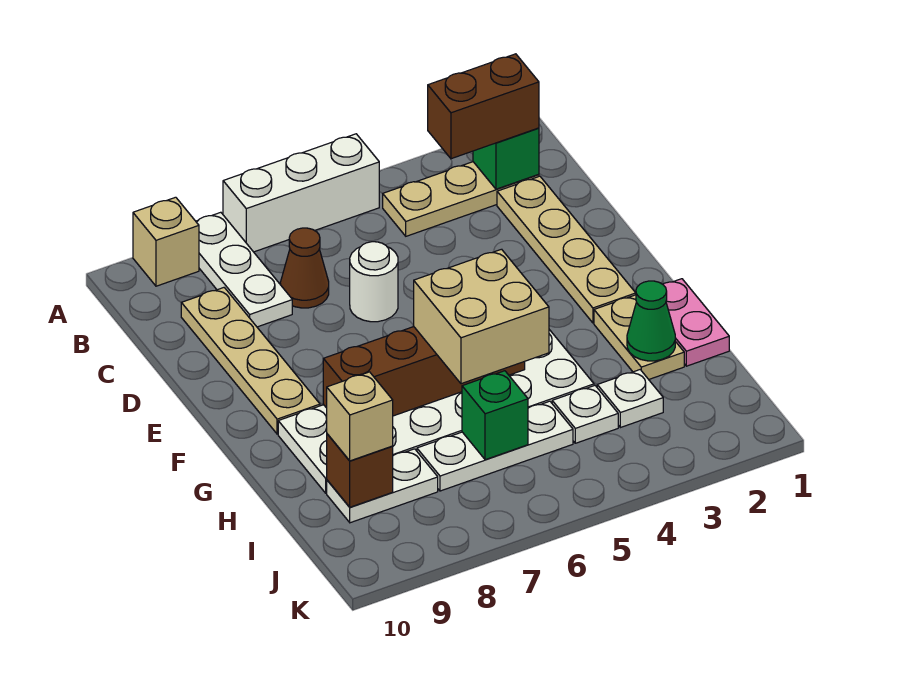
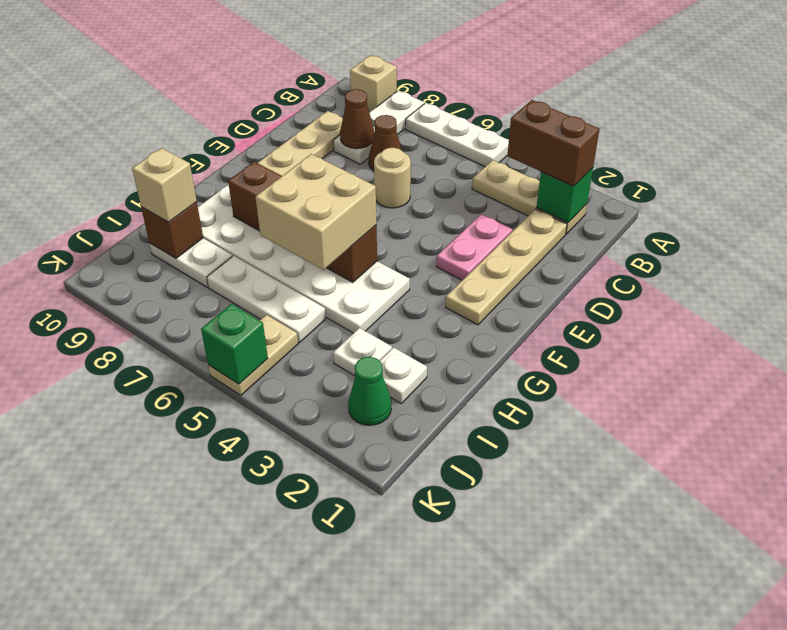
white brick A5:A7 level 1 -> white plate A5:A7 level 1
none -> brown cone C8 level 2
white round brick D6 level 1 -> tan round brick D6 level 1
pink plate G1:H1 level 1 -> pink plate D3:E3 level 1
tan plate G2:H2 level 1 -> tan plate J5:K5 level 1
green cone H2 level 2 -> green cone J2 level 1
white plate I4 level 1 -> white plate I2 level 1
green brick I6 level 2 -> green brick K5 level 2

